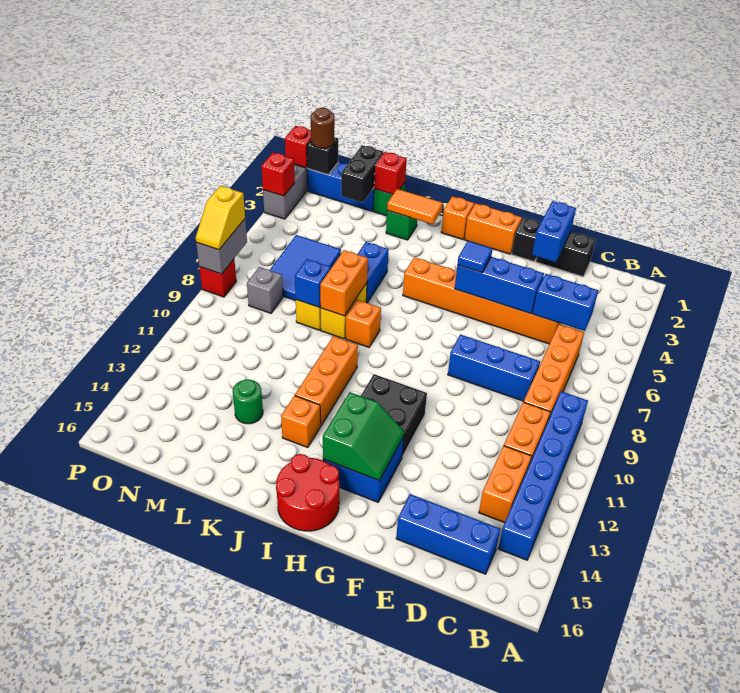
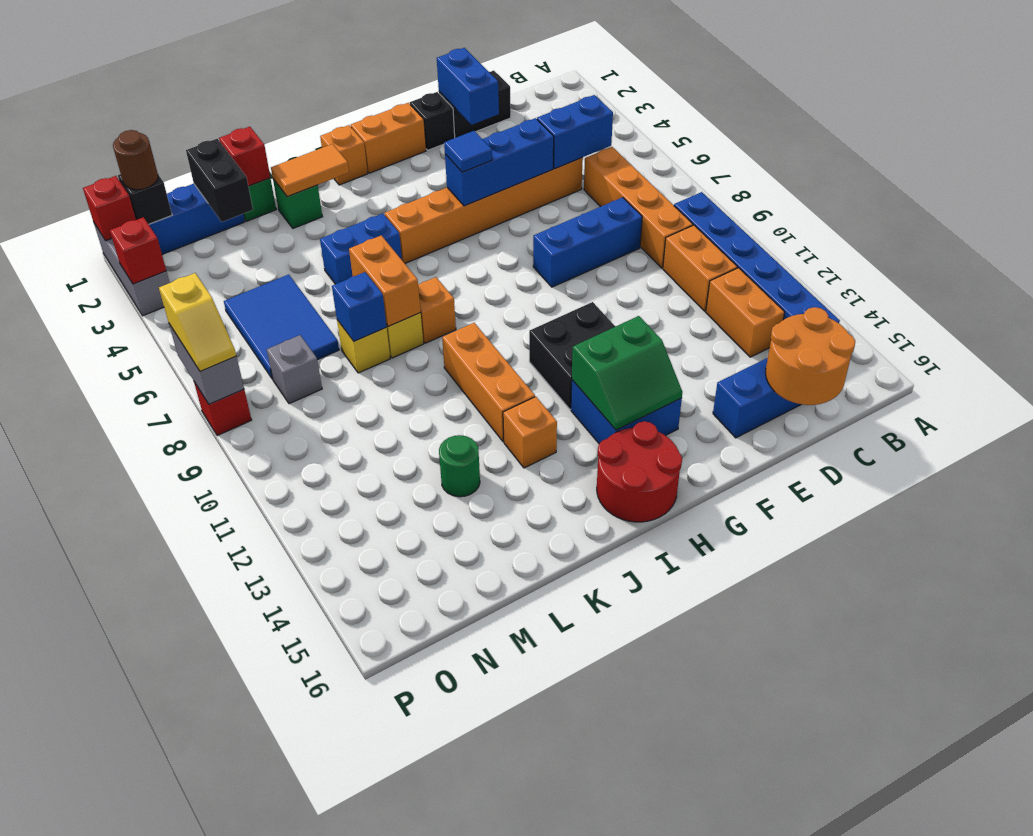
none -> orange round brick C15:D16 level 2
green slope G13:H14 level 2 top H -> green slope G13:H14 level 2 top 13
blue brick K5:K6 level 1 -> blue brick J5:K5 level 1

